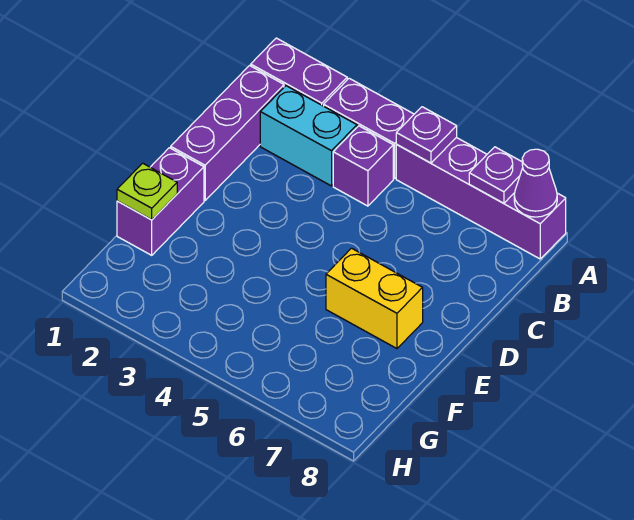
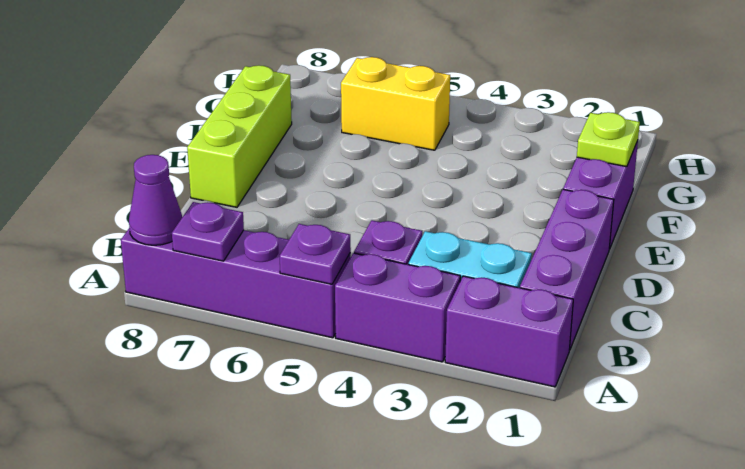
none -> lime brick D8:F8 level 1
yellow brick E6:E7 level 1 -> yellow brick G5:G6 level 1

